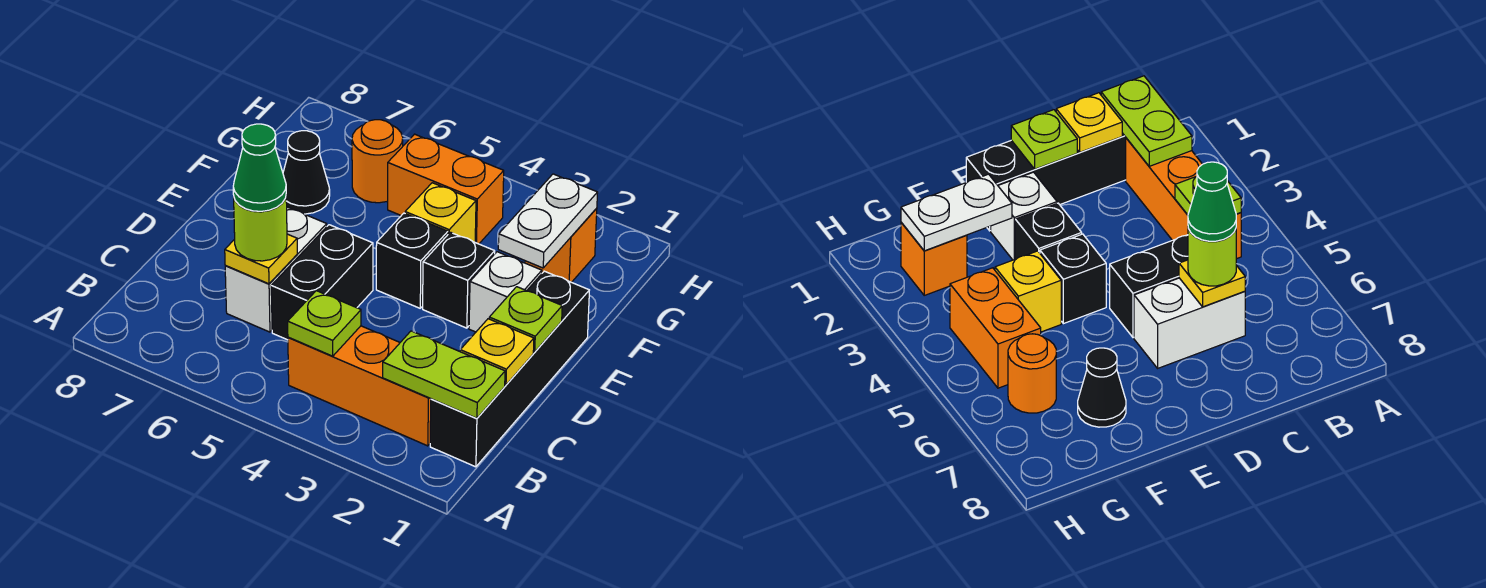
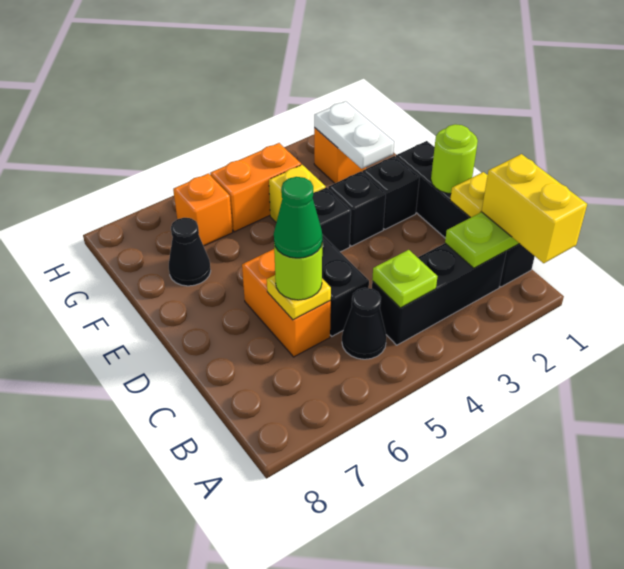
none -> yellow brick A1:B1 level 3
orange brick B2:B4 level 1 -> black brick B2:B4 level 1
none -> black cone B5 level 1
white brick C6:D6 level 1 -> orange brick C6:D6 level 1
lime plate D1 level 2 -> lime round brick D1 level 2
white brick E2 level 1 -> black brick E2 level 1
orange round brick G6 level 1 -> orange brick G6 level 1

